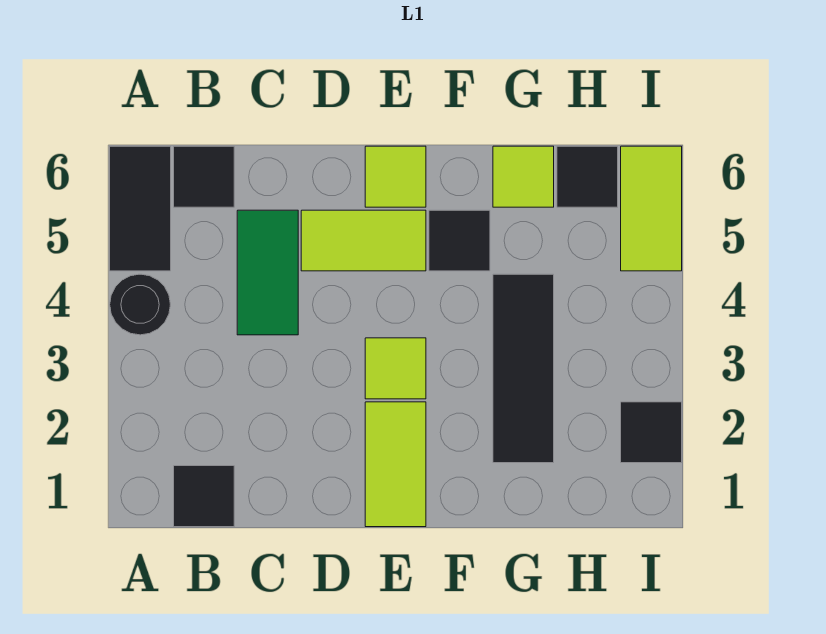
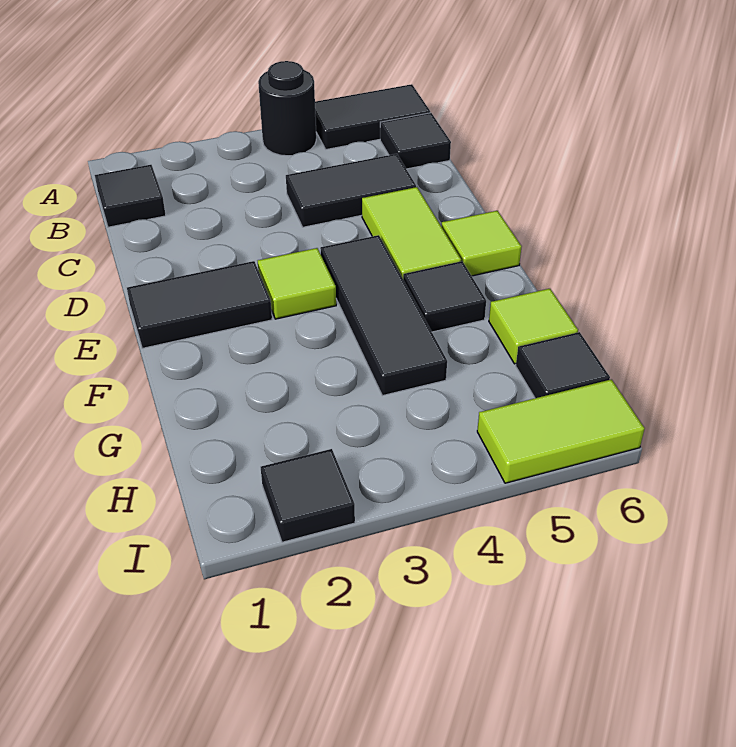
green tile C4:C5 level 1 -> black tile C4:C5 level 1
lime tile E1:E2 level 1 -> black tile E1:E2 level 1
black tile G2:G4 level 1 -> black tile E4:G4 level 1

